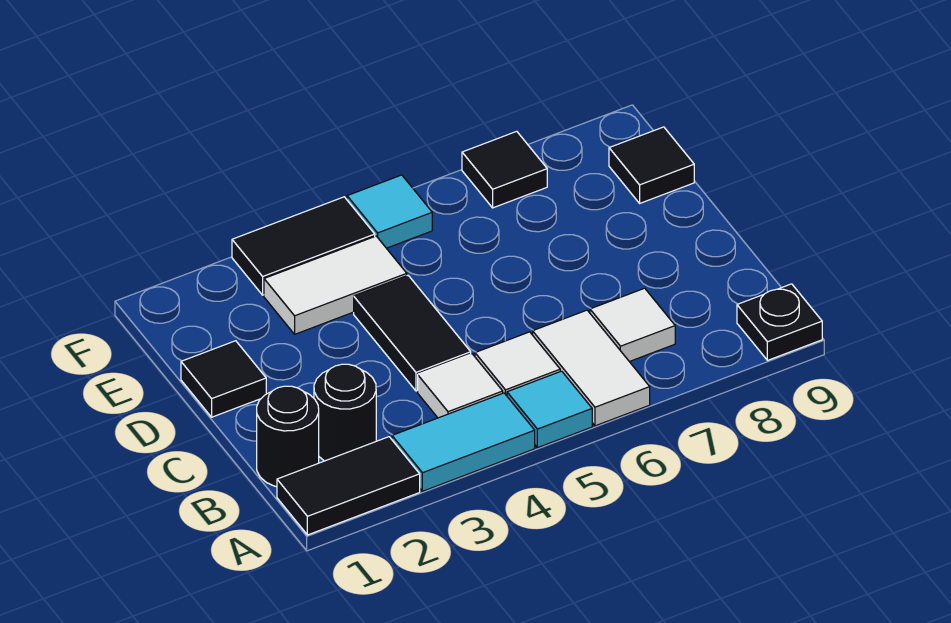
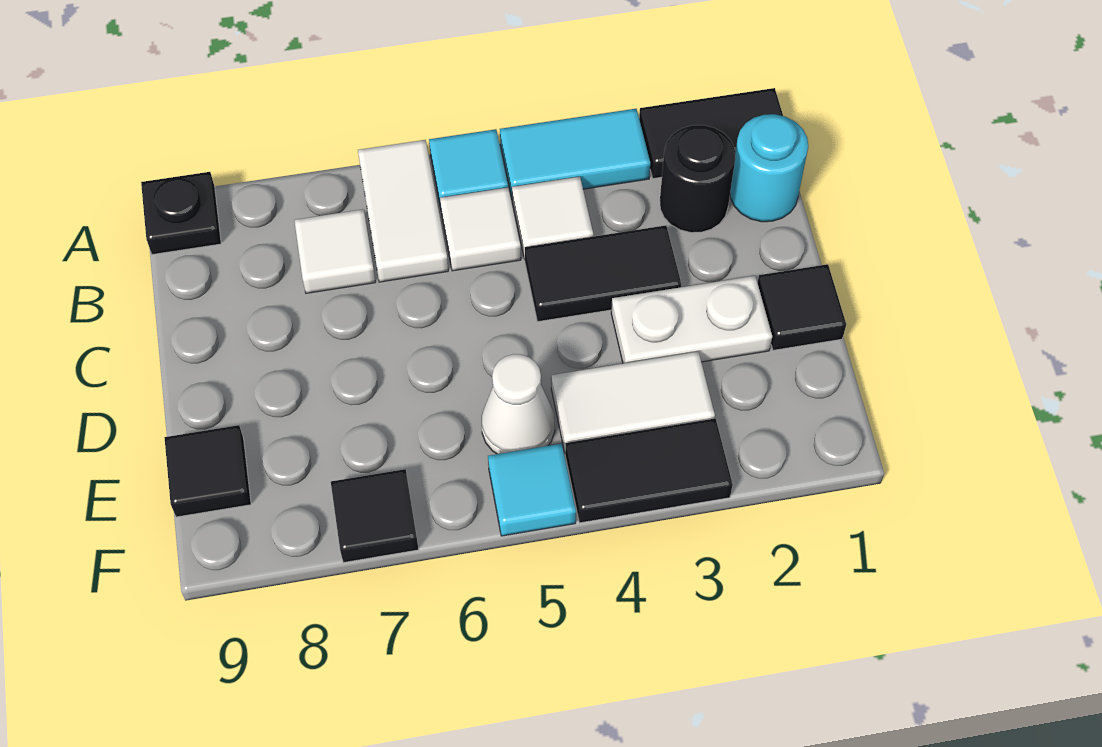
black round brick B1 level 1 -> cyan round brick B1 level 1
black tile C4:D4 level 1 -> black tile C3:C4 level 1
none -> white plate D2:D3 level 1
none -> white cone E5 level 1

